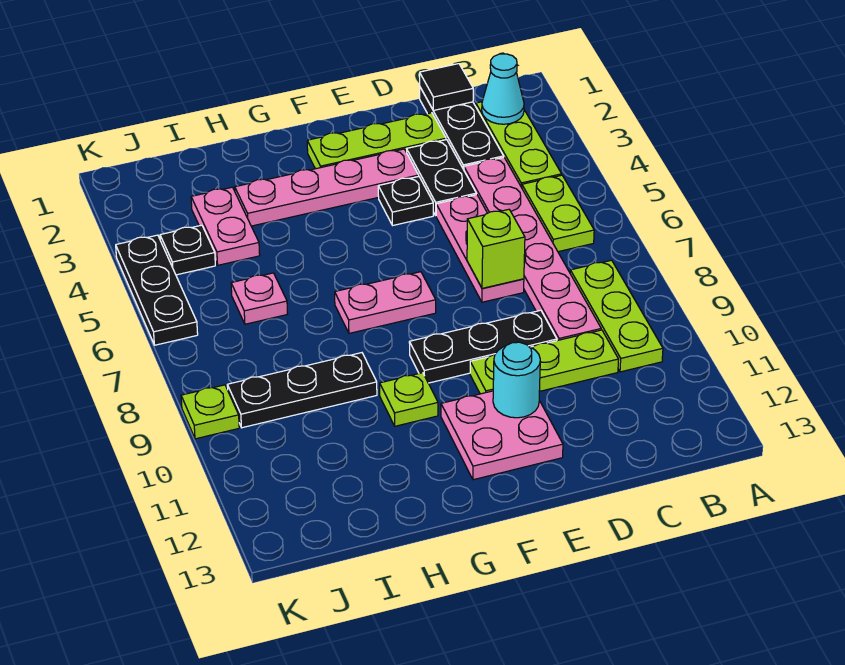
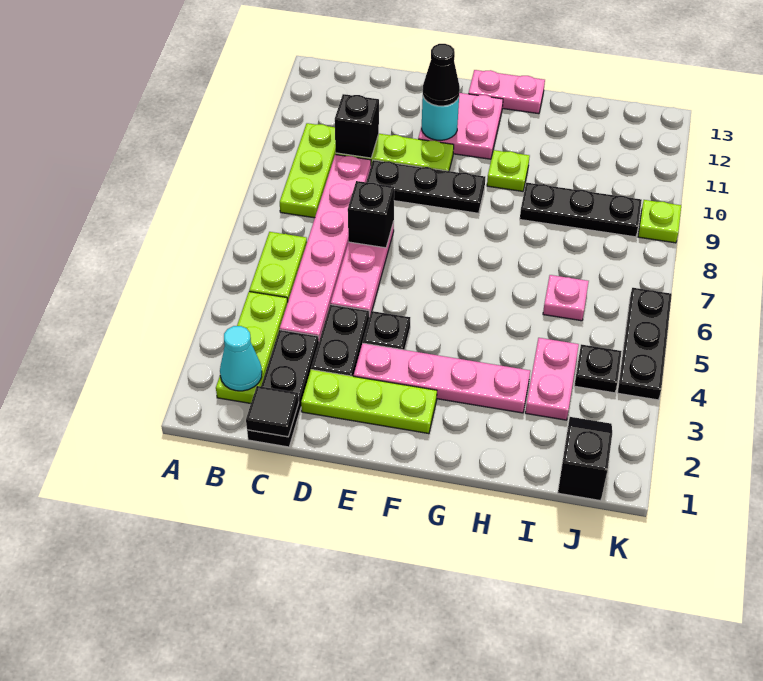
none -> black brick C10 level 2
lime brick D7 level 2 -> black brick D7 level 2
none -> black cone E11 level 3
pink plate F7:G7 level 1 -> pink plate F13:G13 level 1
none -> black slope J1:J2 level 1 top 1

